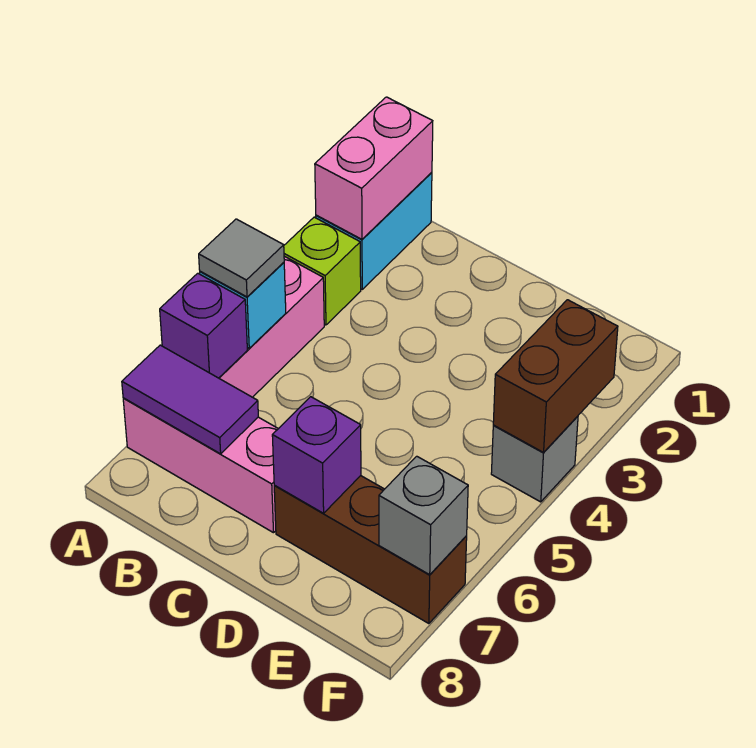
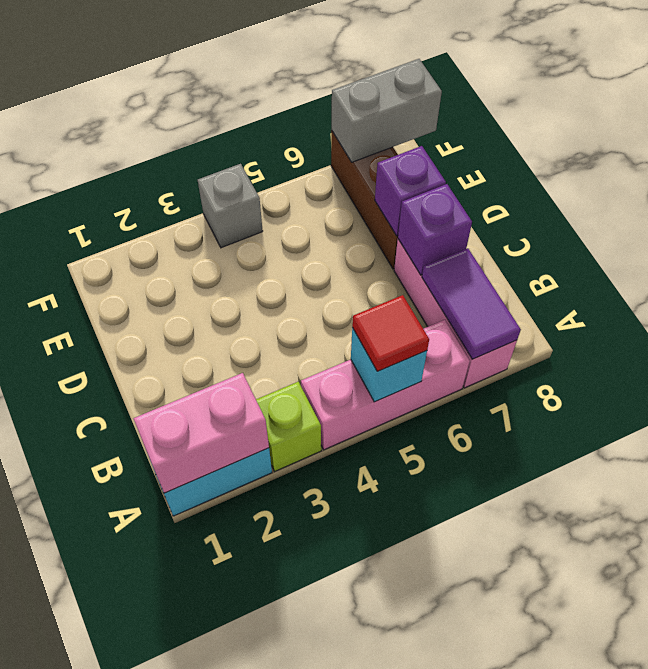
grey tile A5 level 3 -> red tile A5 level 3
purple brick A6 level 2 -> purple brick C7 level 2
brown brick F3:F4 level 2 -> none
grey brick F7 level 2 -> grey brick F7:F8 level 2

